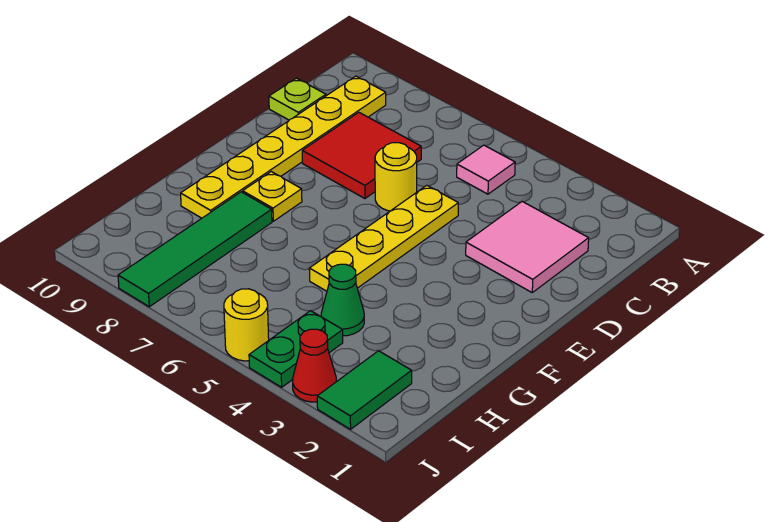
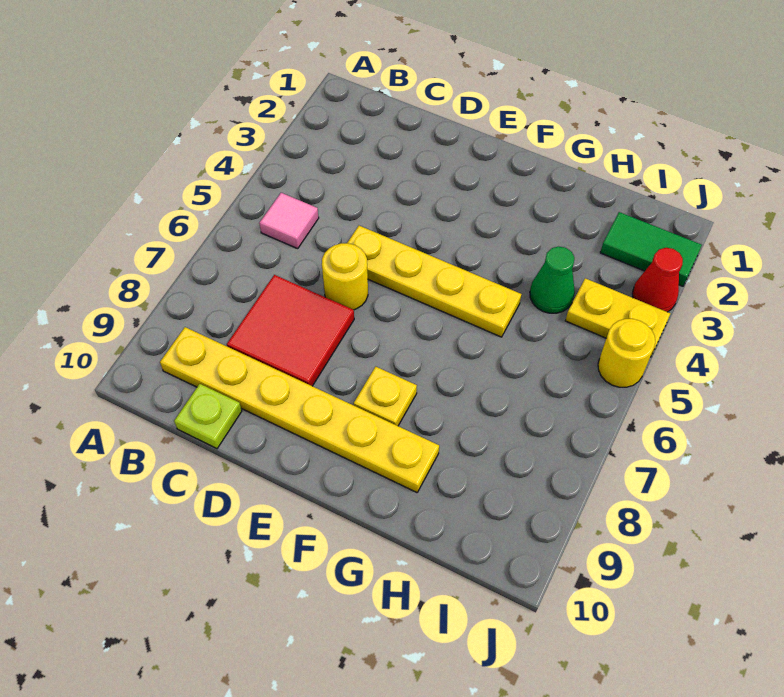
pink tile C2:D3 level 1 -> none
green tile G8:J8 level 1 -> none
green plate I4:J4 level 1 -> yellow plate I4:J4 level 1

